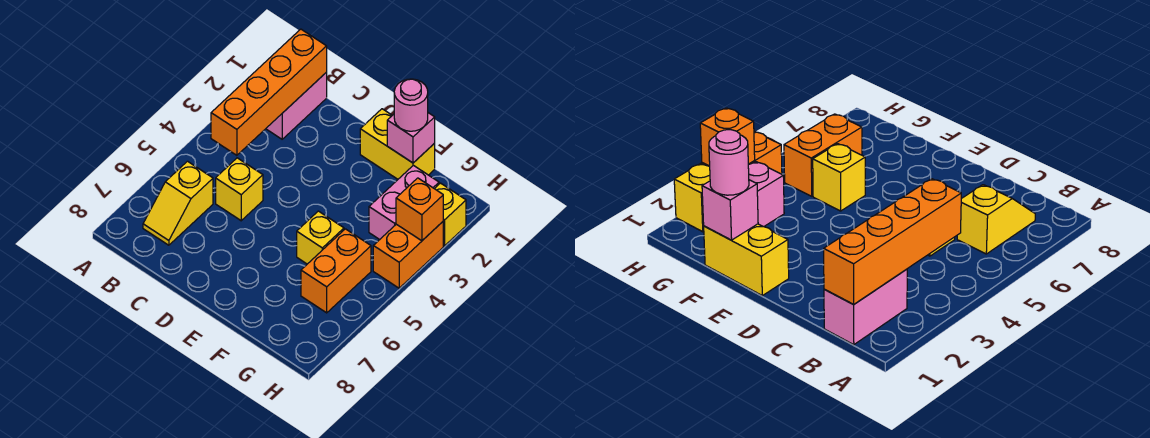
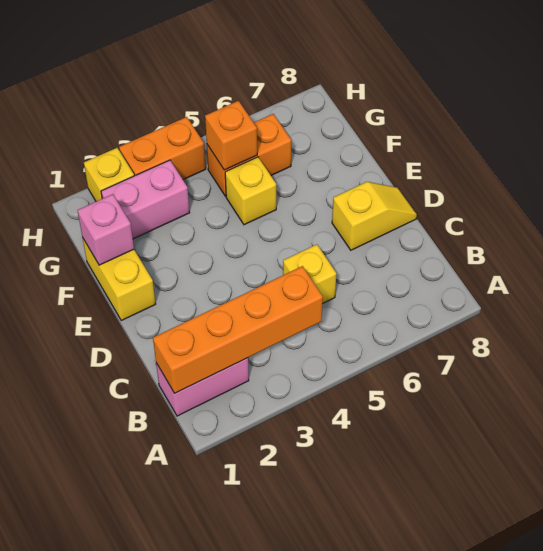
yellow slope B6:B7 level 1 top 6 -> yellow slope D7:D8 level 1 top 7
pink round brick F1 level 3 -> none
orange brick H3 level 2 -> orange brick G5 level 2

